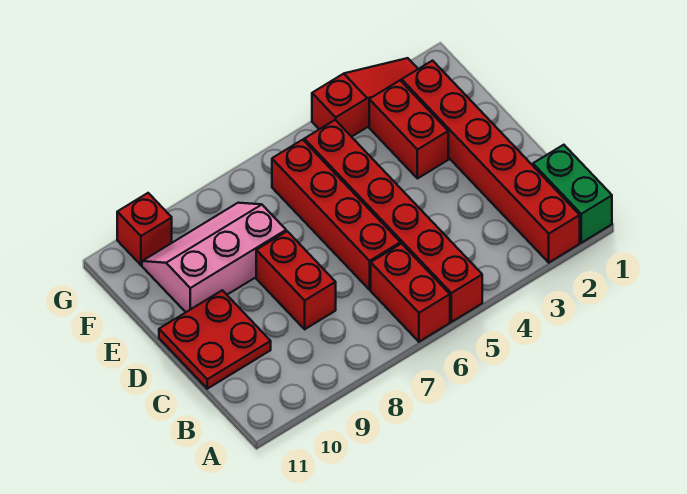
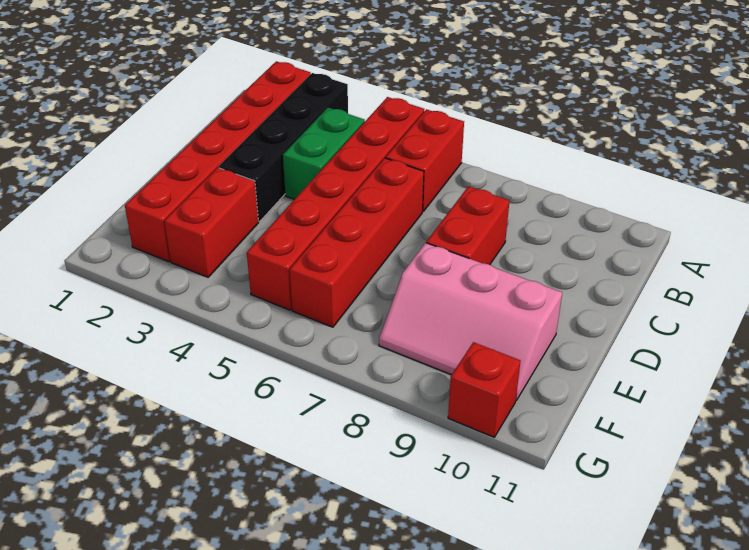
green brick A1:B1 level 1 -> green brick B4:C4 level 1
none -> black brick A3:D3 level 1
red plate C10:D11 level 1 -> none
red slope G2:G4 level 1 top 4 -> none

